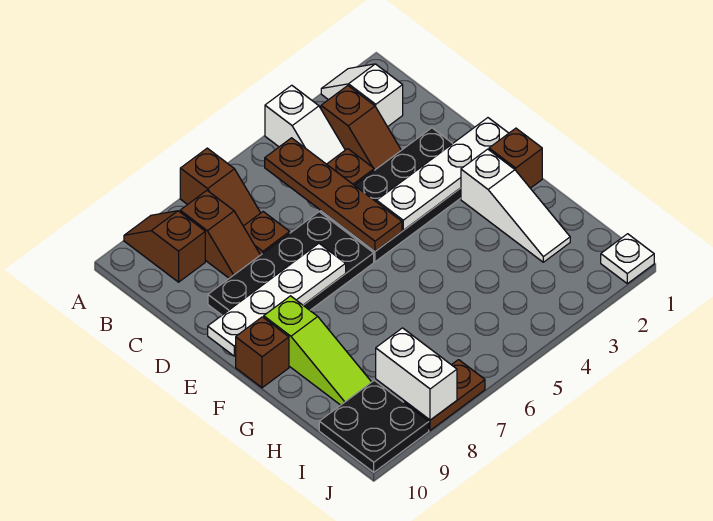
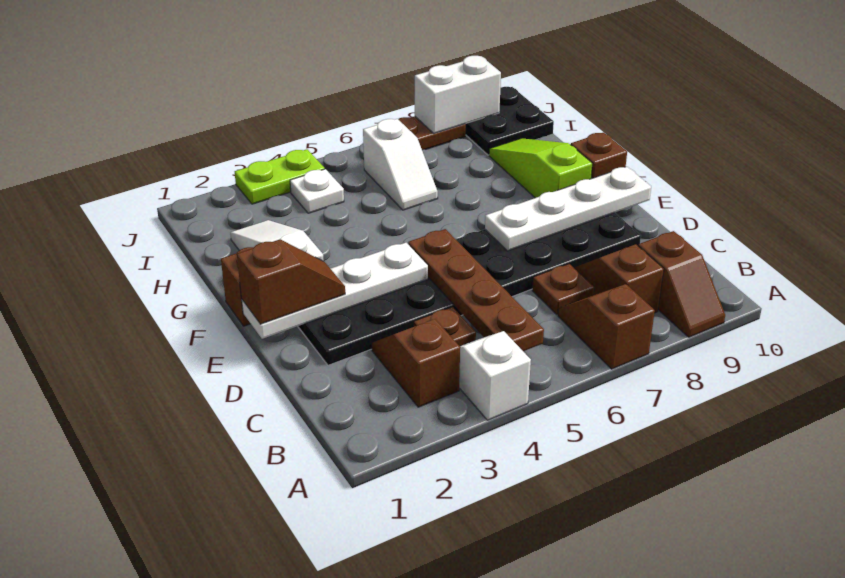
white slope A2:B2 level 1 top B -> white slope H6:I6 level 1 top I
none -> brown slope E1:E2 level 3 top 1
white brick I8:J8 level 2 -> white brick J8:J9 level 2
white plate J1 level 1 -> white plate I4 level 1
none -> lime plate J3:J4 level 1

